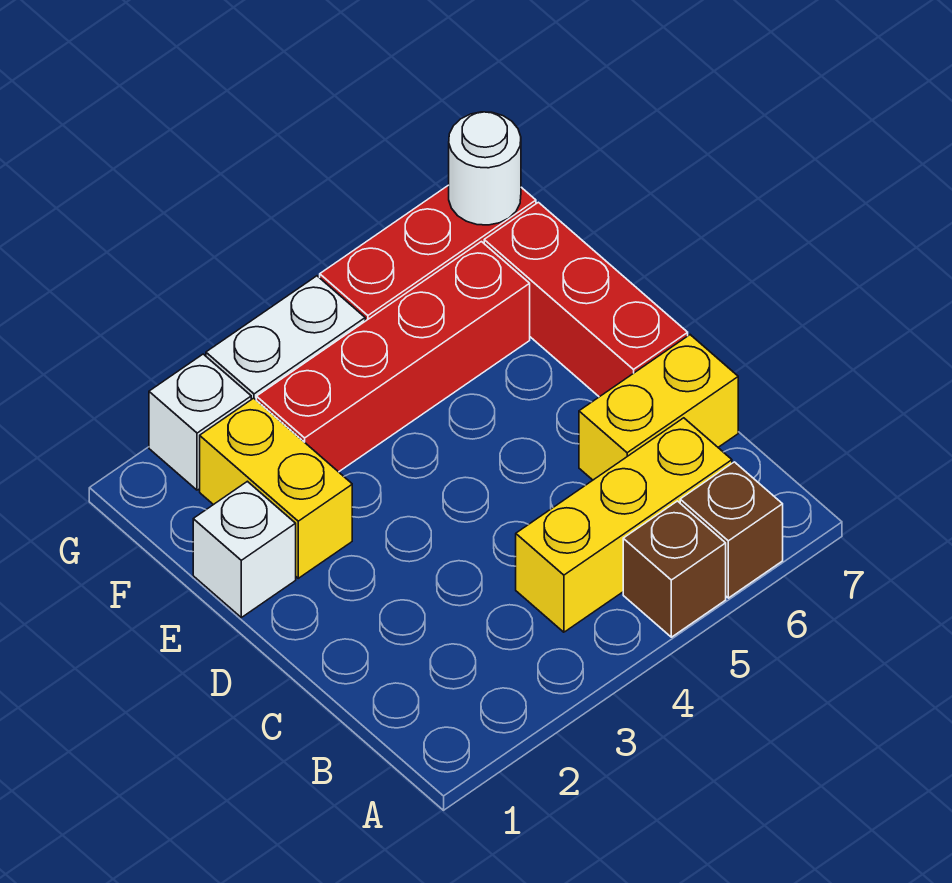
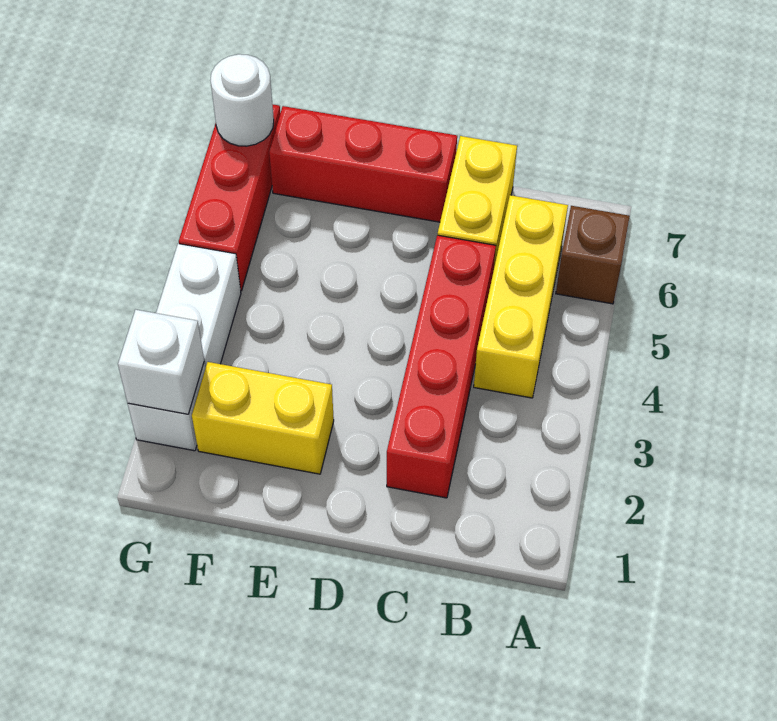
brown brick A5 level 1 -> none
white brick E1 level 1 -> white brick G2 level 2
red brick F3:F6 level 1 -> red brick C2:C5 level 1

